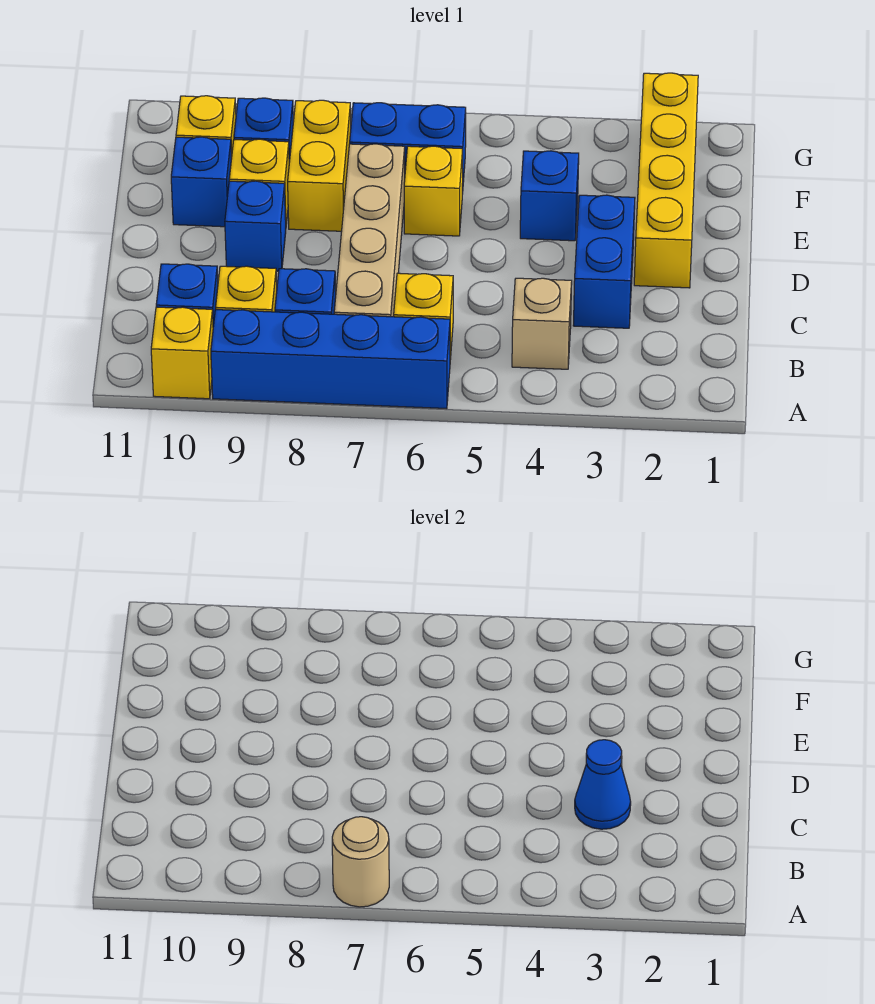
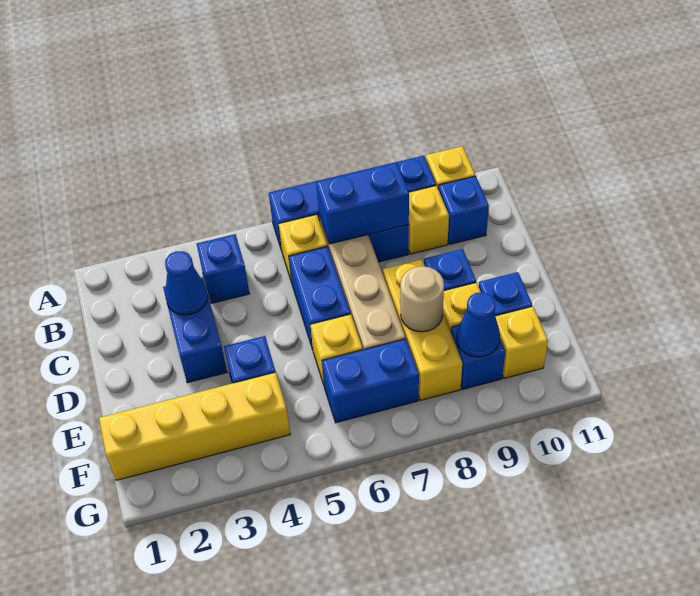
tan round brick A7 level 2 -> tan round brick E8 level 2
tan brick B4 level 1 -> blue brick B4 level 1
none -> blue brick B7:B8 level 2
none -> blue brick C6:D6 level 1
yellow brick D2:G2 level 1 -> yellow brick F1:F4 level 1
yellow brick E8:F8 level 1 -> yellow brick D8:F8 level 1
none -> blue cone F9 level 2

